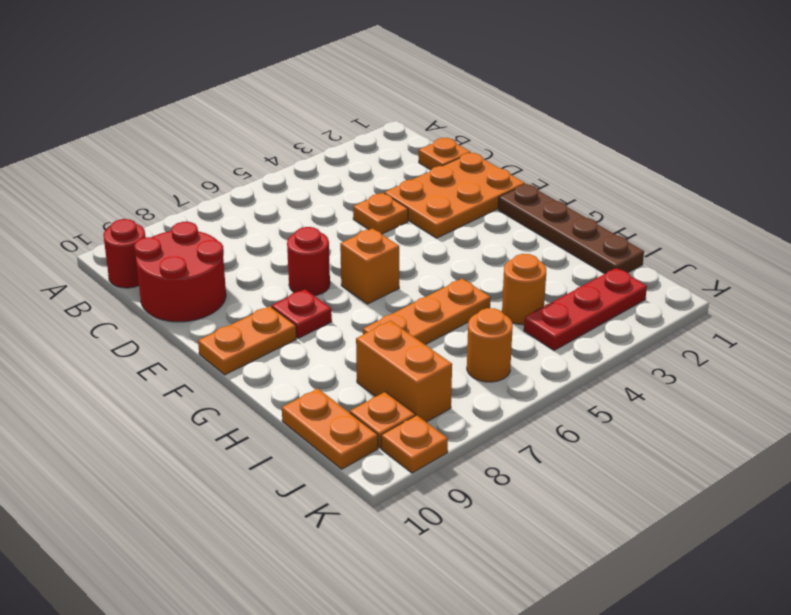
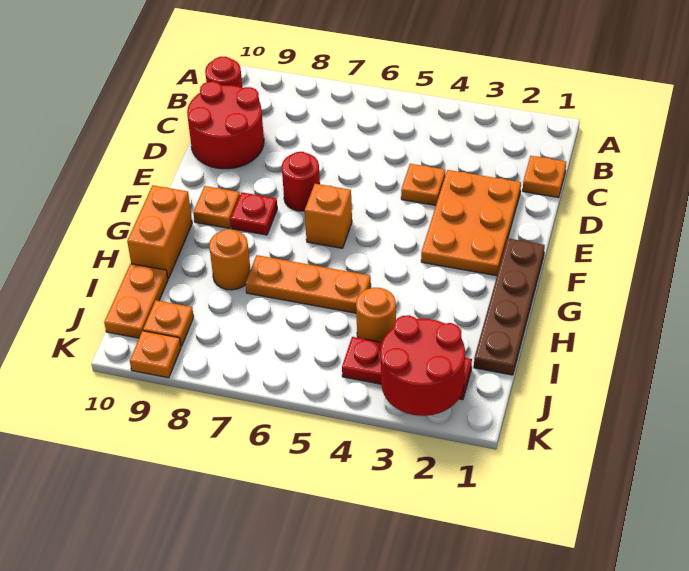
orange plate D1:E3 level 1 -> orange plate D2:F3 level 1
orange plate F9:F10 level 1 -> orange plate F9 level 1
orange brick I8:J8 level 1 -> orange brick G10:H10 level 1
none -> red round brick J2:K3 level 2
orange round brick J6 level 1 -> orange round brick H8 level 1

